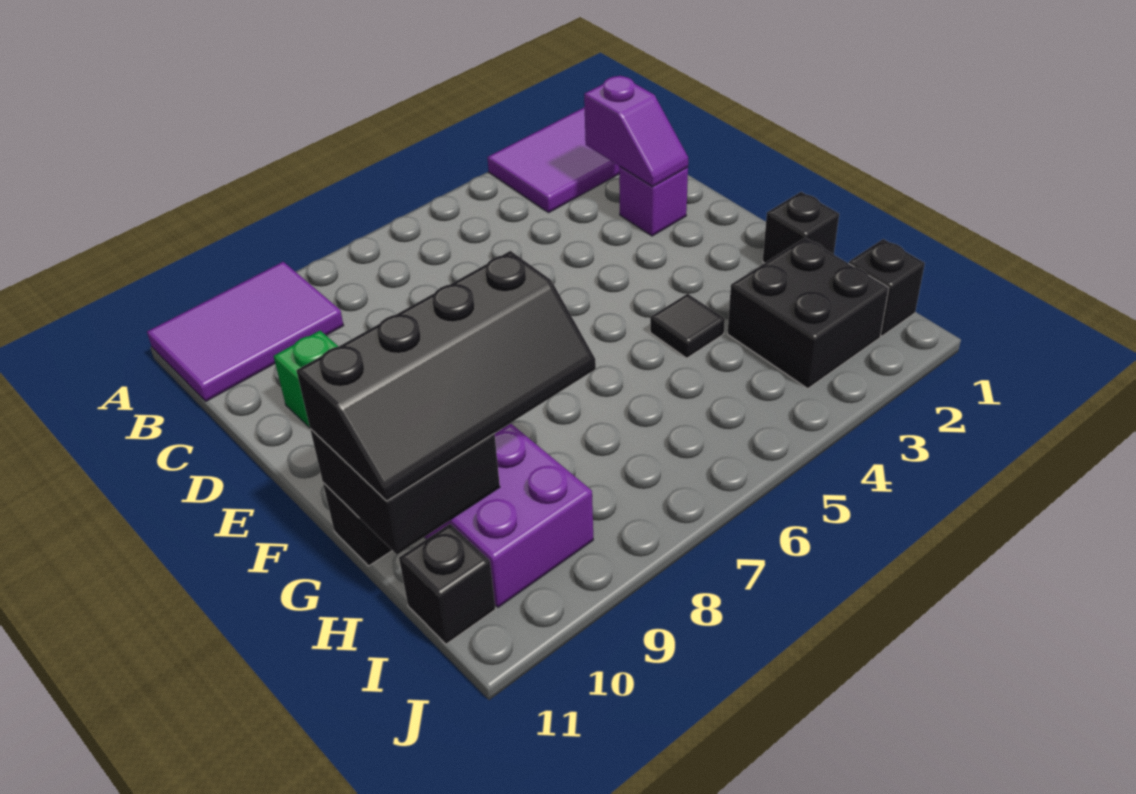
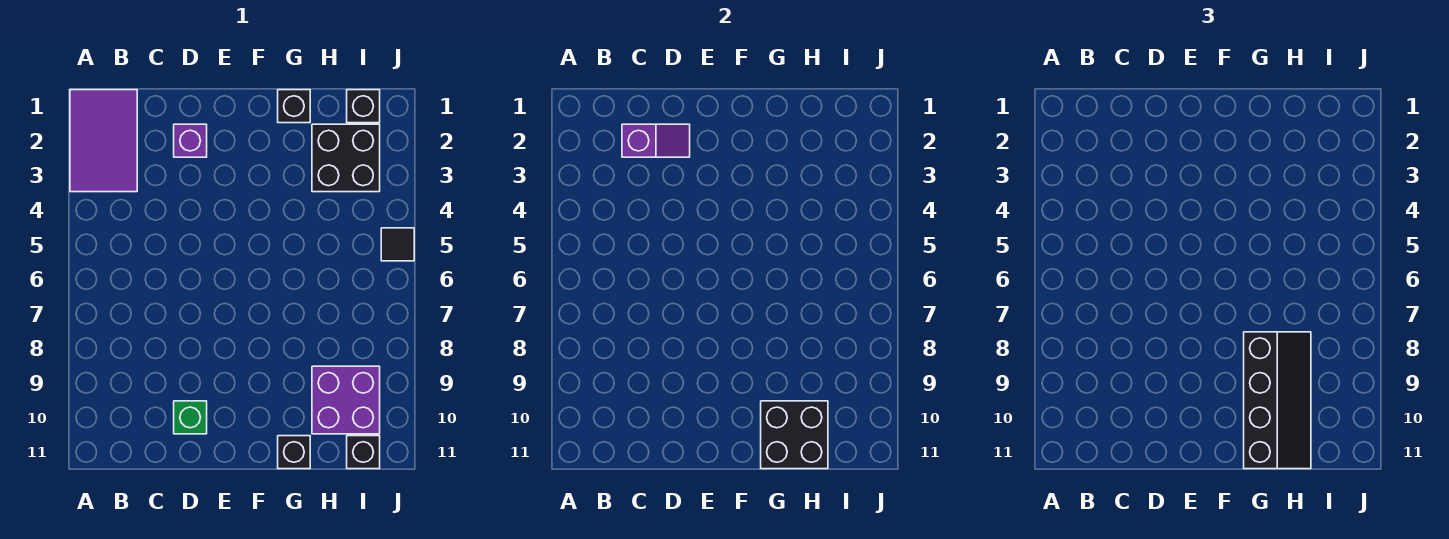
purple tile A9:B11 level 1 -> none
black tile G4 level 1 -> black tile J5 level 1

